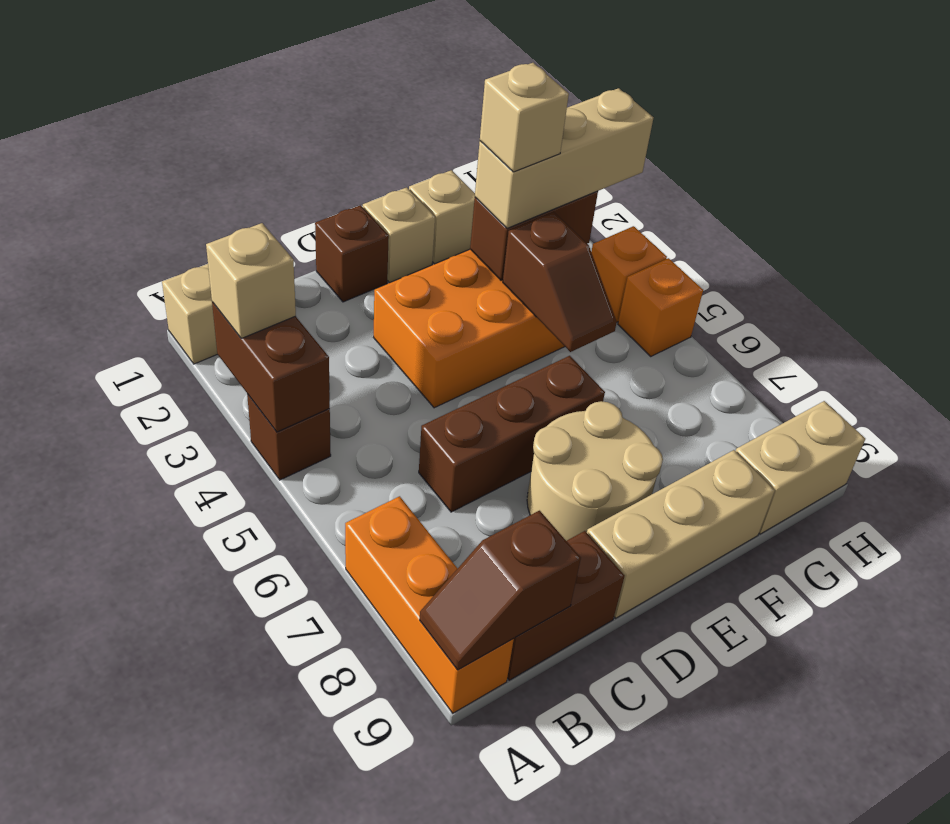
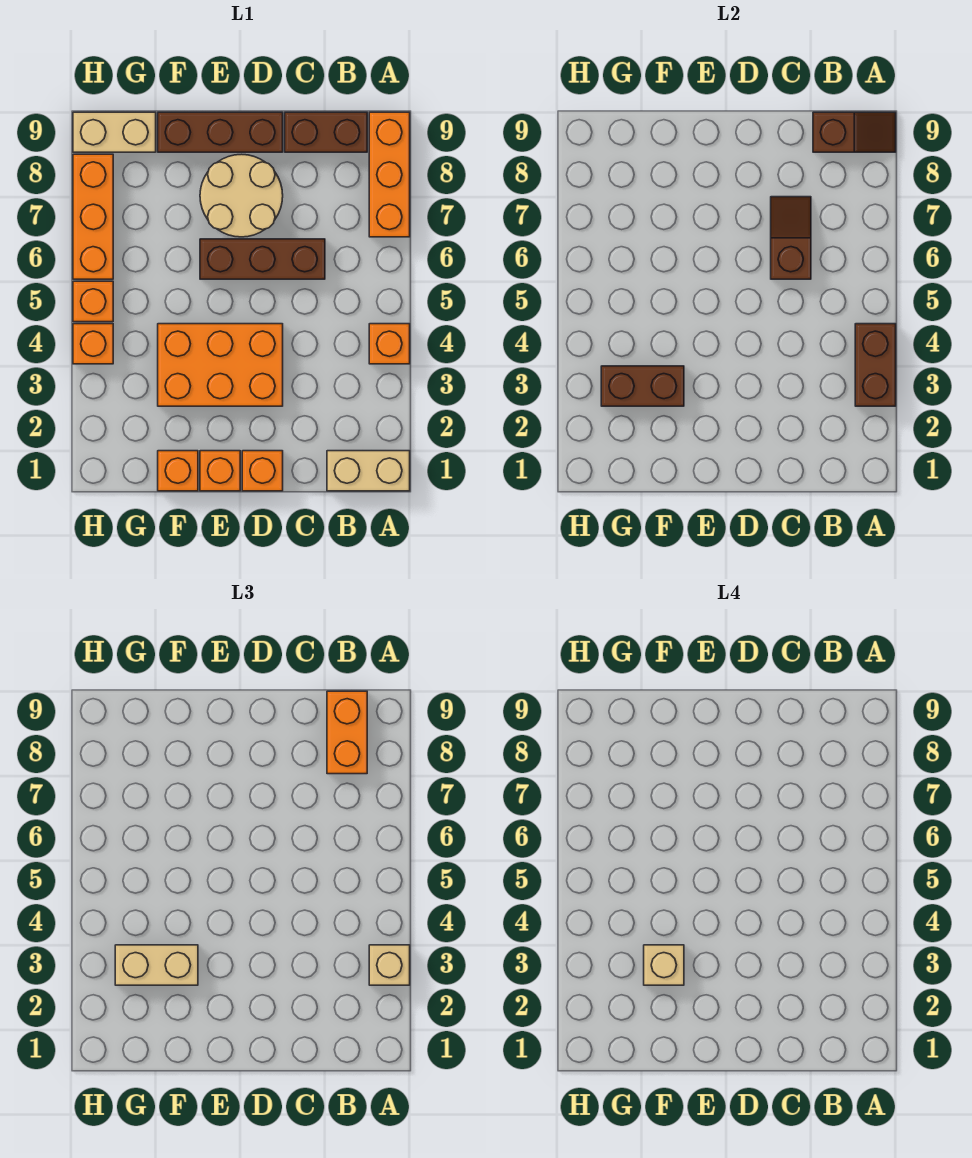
brown brick A4 level 1 -> orange brick A4 level 1
none -> orange brick B8:B9 level 3
brown brick D1 level 1 -> orange brick D1 level 1
tan brick D9:F9 level 1 -> brown brick D9:F9 level 1
tan brick E1 level 1 -> orange brick E1 level 1
tan brick F1 level 1 -> orange brick F1 level 1
tan brick F3:H3 level 3 -> tan brick F3:G3 level 3
brown slope F4:F5 level 2 top 4 -> brown slope C6:C7 level 2 top 6
none -> orange brick H6:H8 level 1

